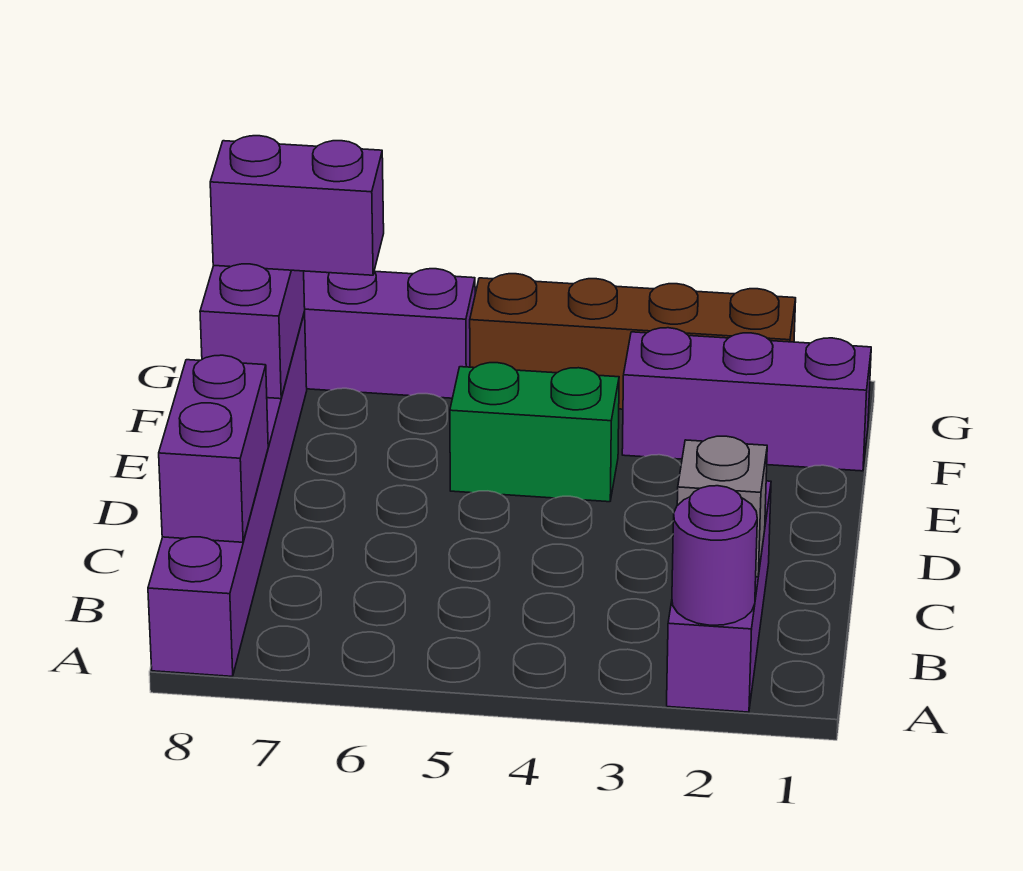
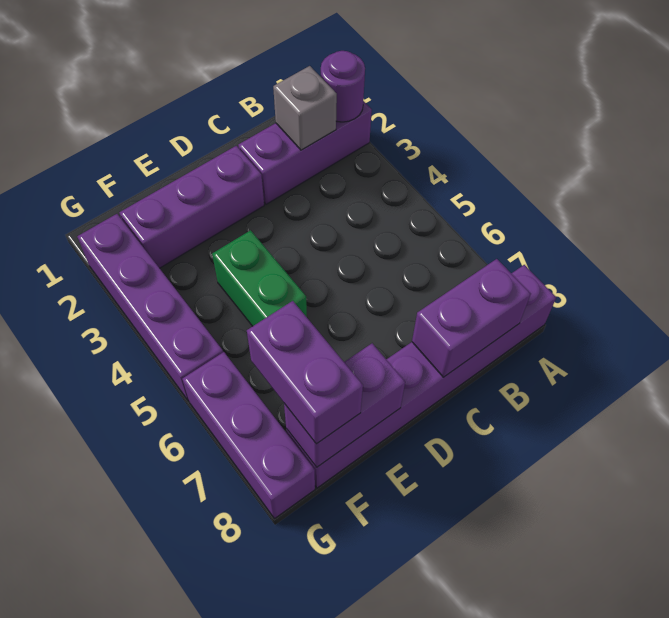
purple brick F1:F3 level 1 -> purple brick D2:F2 level 1
brown brick G2:G5 level 1 -> purple brick G2:G5 level 1

